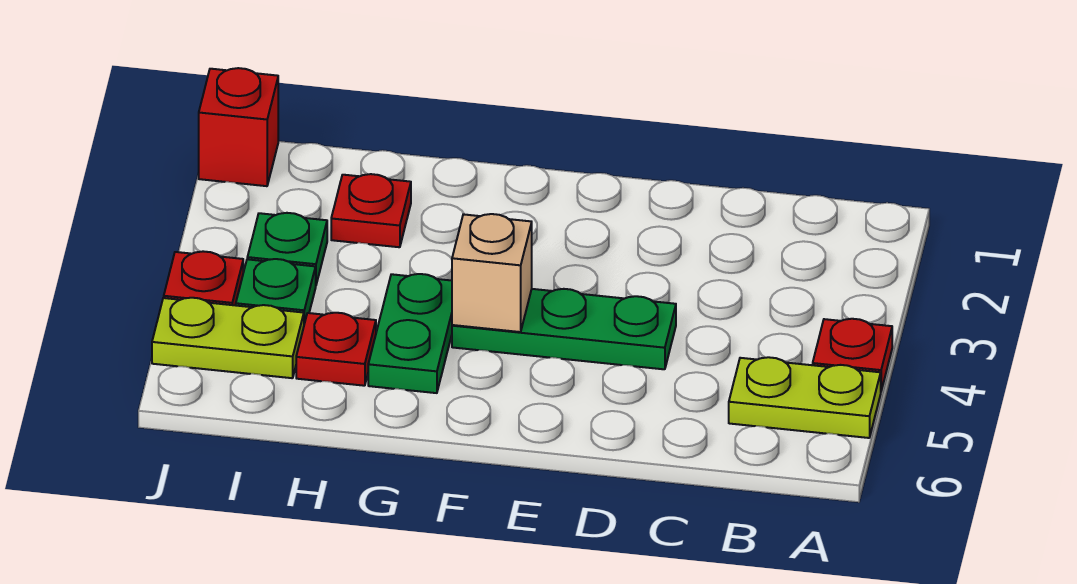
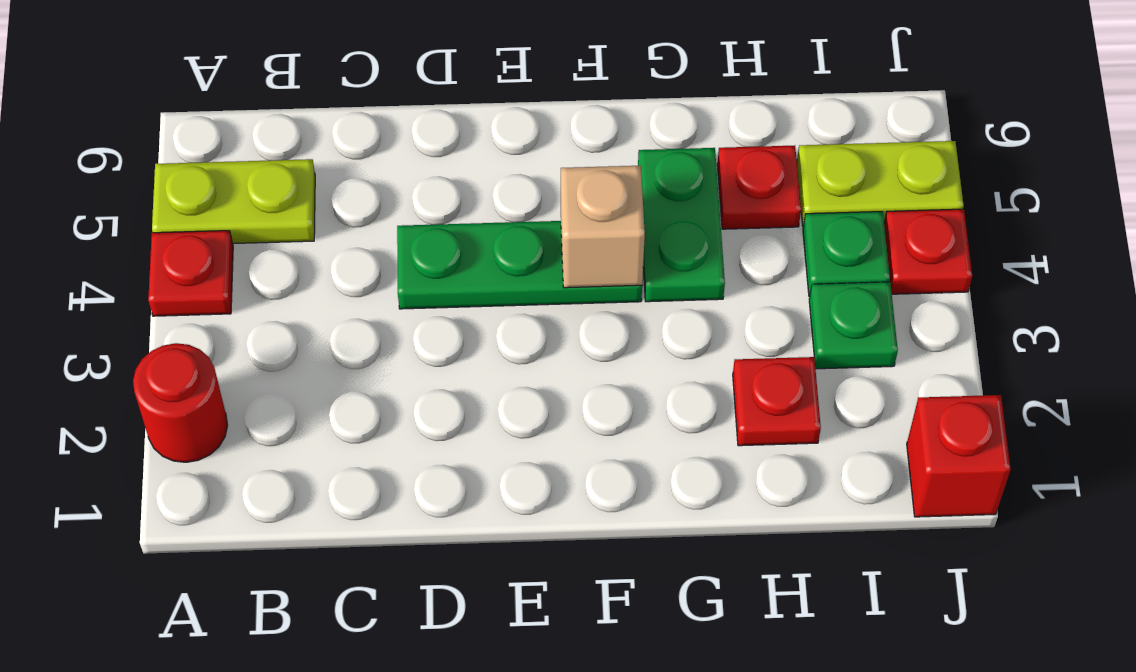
none -> red round brick A2 level 1

